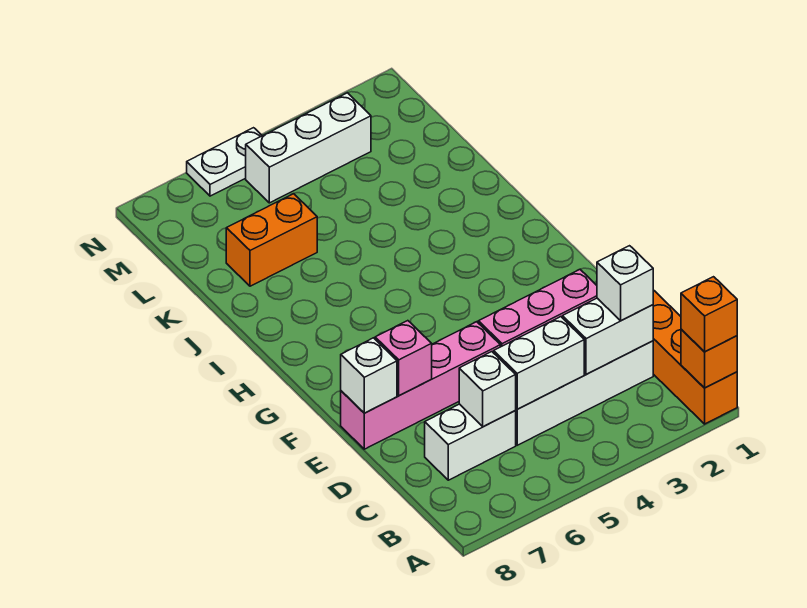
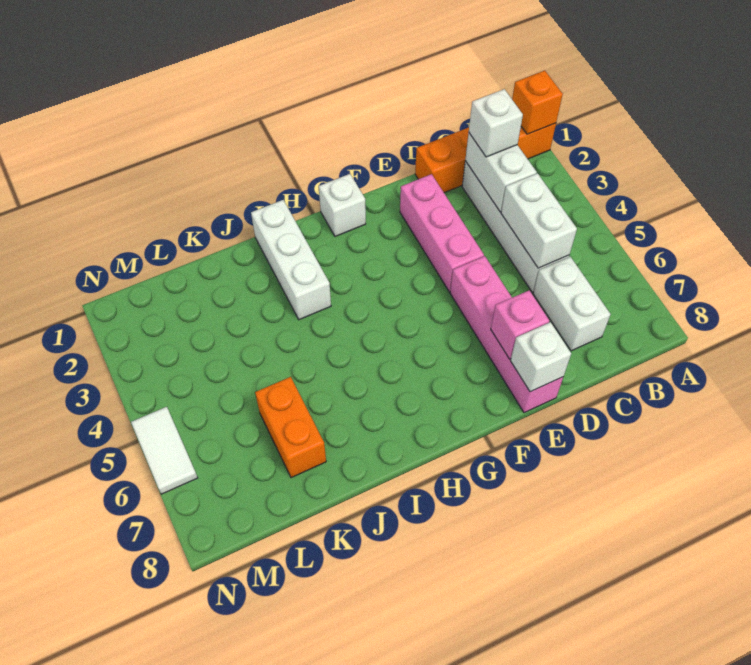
orange brick A1 level 3 -> none
white brick C6 level 2 -> white brick G1 level 1
white brick M3:M5 level 1 -> white brick I1:I3 level 1
white plate N5:N6 level 1 -> white tile N5:N6 level 1

